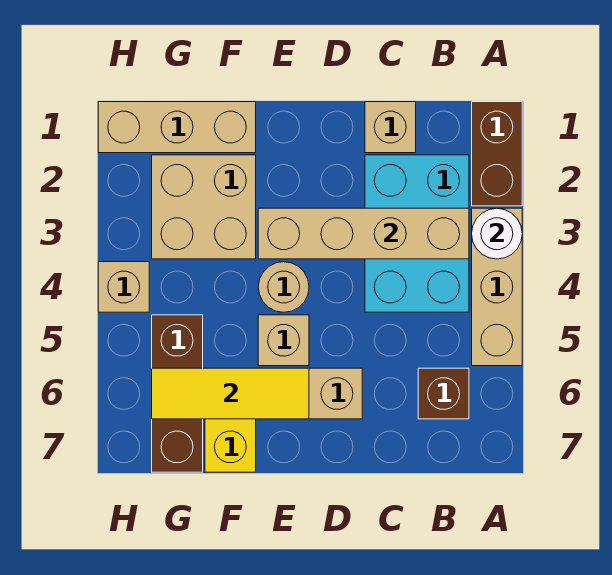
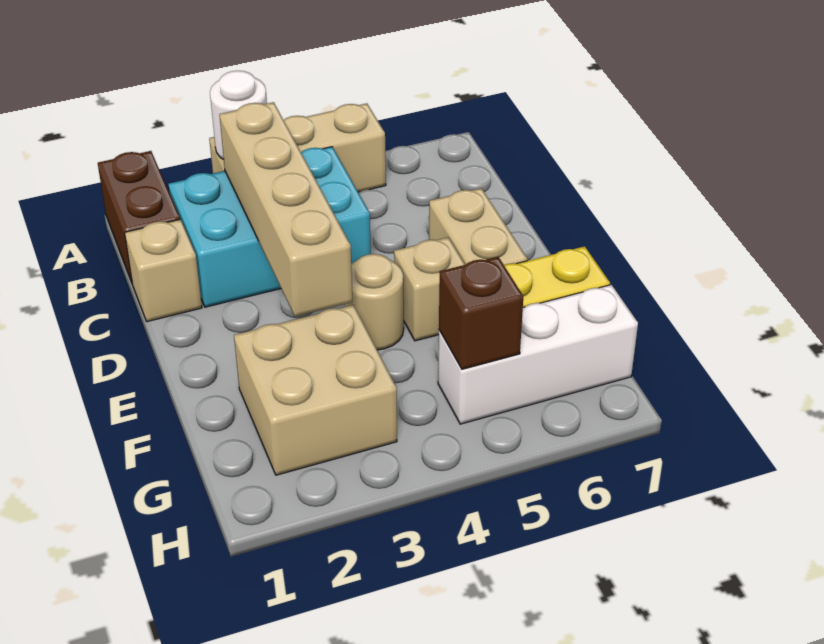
brown brick A1:A2 level 1 -> brown brick A1:B1 level 1
brown brick B6 level 1 -> brown brick G5 level 2
yellow tile E6:G6 level 2 -> none
tan brick F1:H1 level 1 -> none
brown brick G5:G7 level 1 -> white brick G5:G7 level 1
tan brick H4 level 1 -> none

